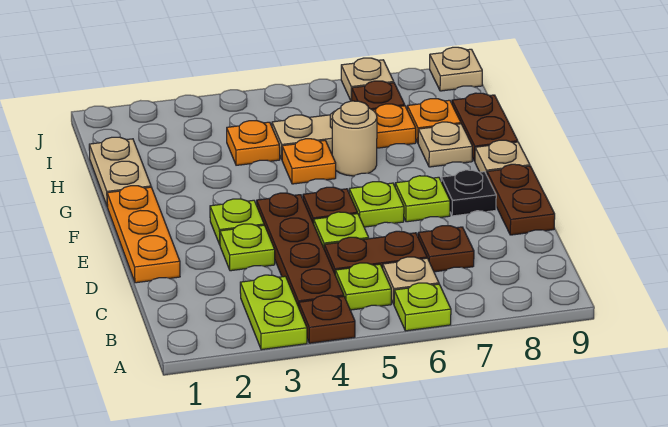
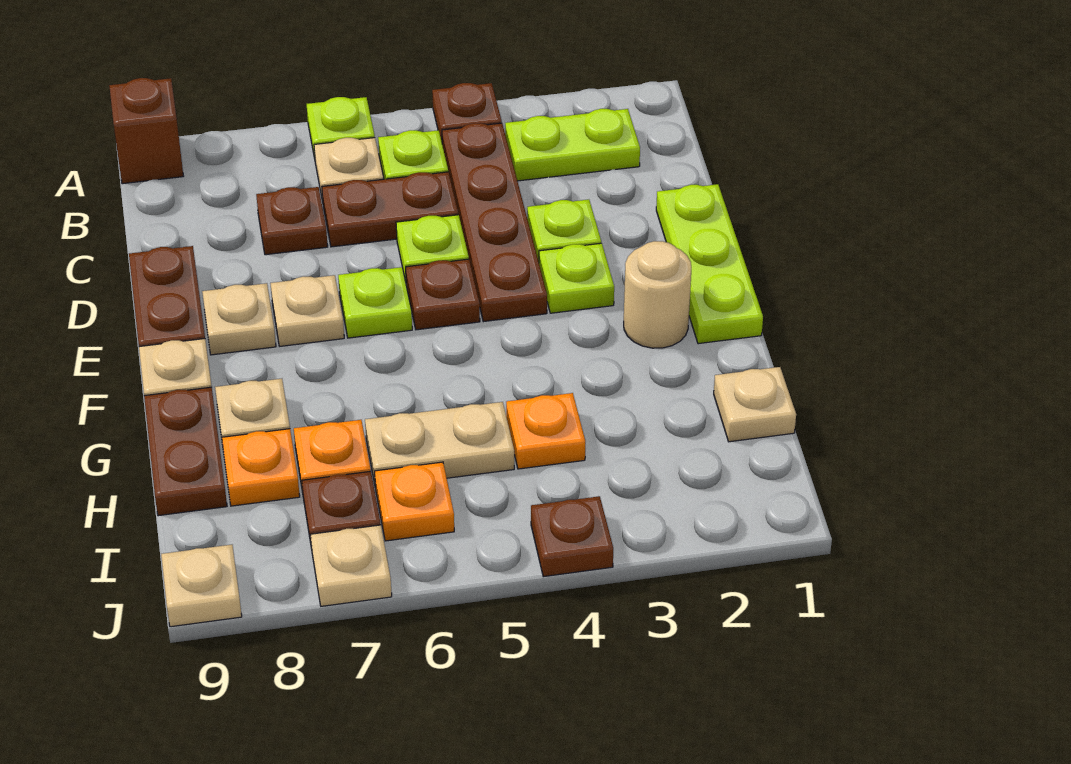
lime plate A3:B3 level 1 -> lime plate B2:B3 level 1
none -> brown brick A9 level 1
orange plate D1:F1 level 1 -> lime plate D1:F1 level 1
lime plate E7 level 1 -> tan plate E7 level 1
black plate E8 level 1 -> tan plate E8 level 1
tan plate G1:H1 level 1 -> tan plate H1 level 1
orange plate G5 level 1 -> orange plate I6 level 1
tan round brick G6 level 1 -> tan round brick F2 level 1
none -> brown plate J4 level 1

